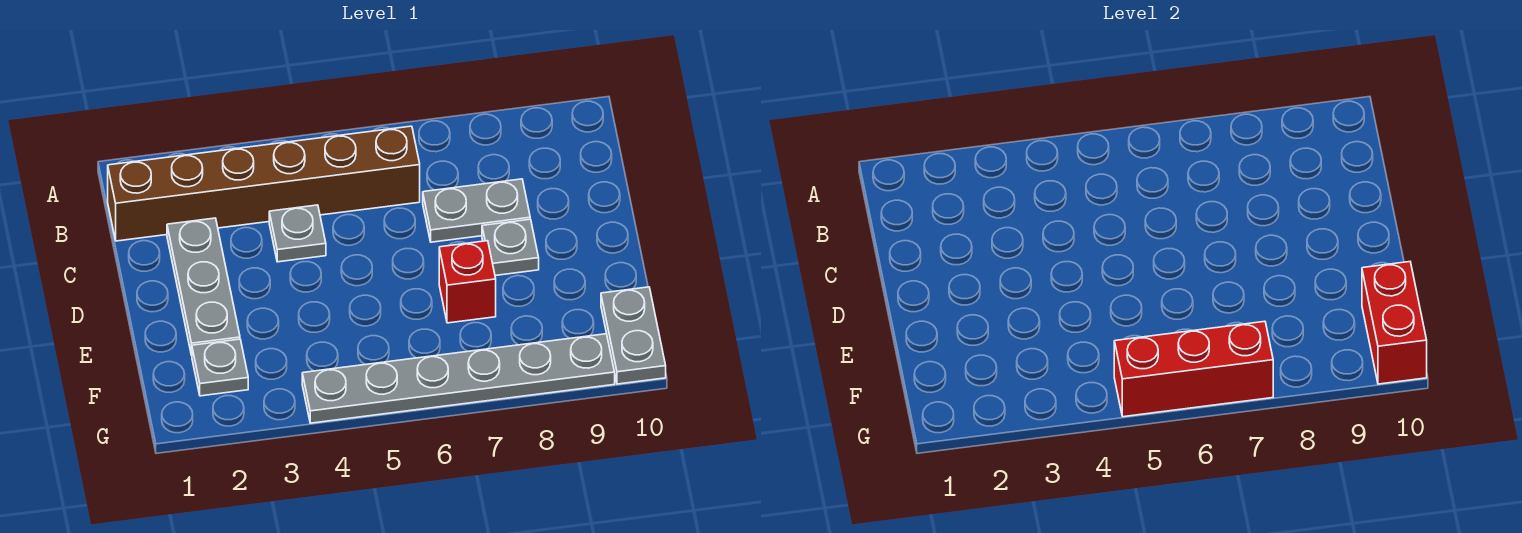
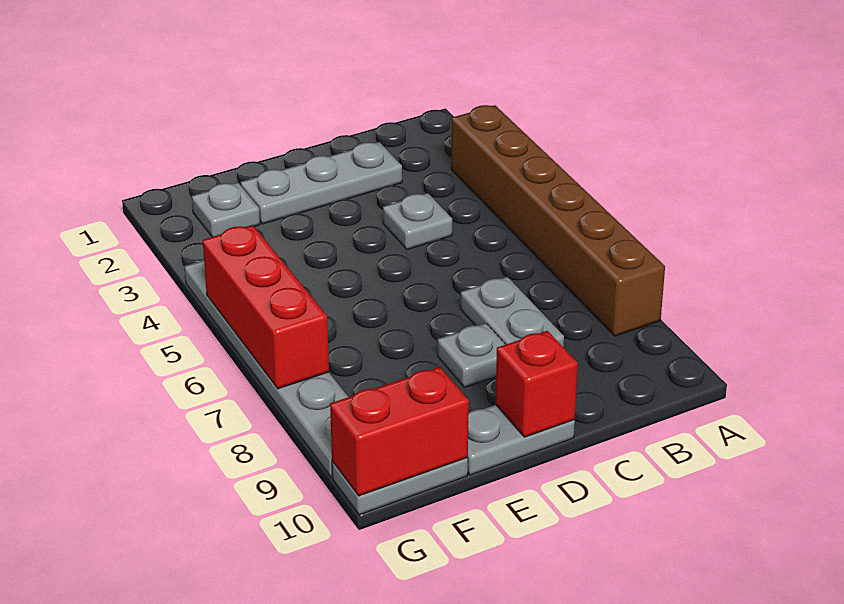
brown brick B1:B6 level 1 -> brown brick A3:A8 level 1
none -> grey plate D10:E10 level 1
red brick E7 level 1 -> red brick D10 level 2

